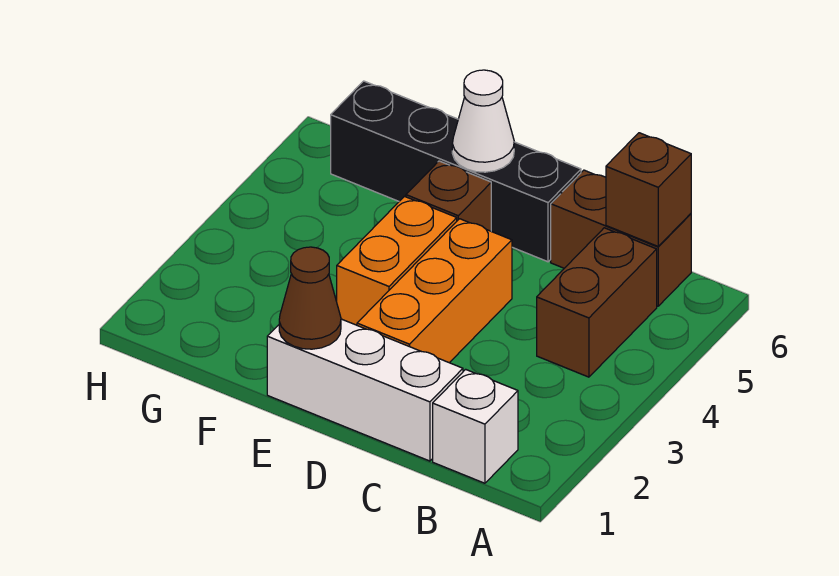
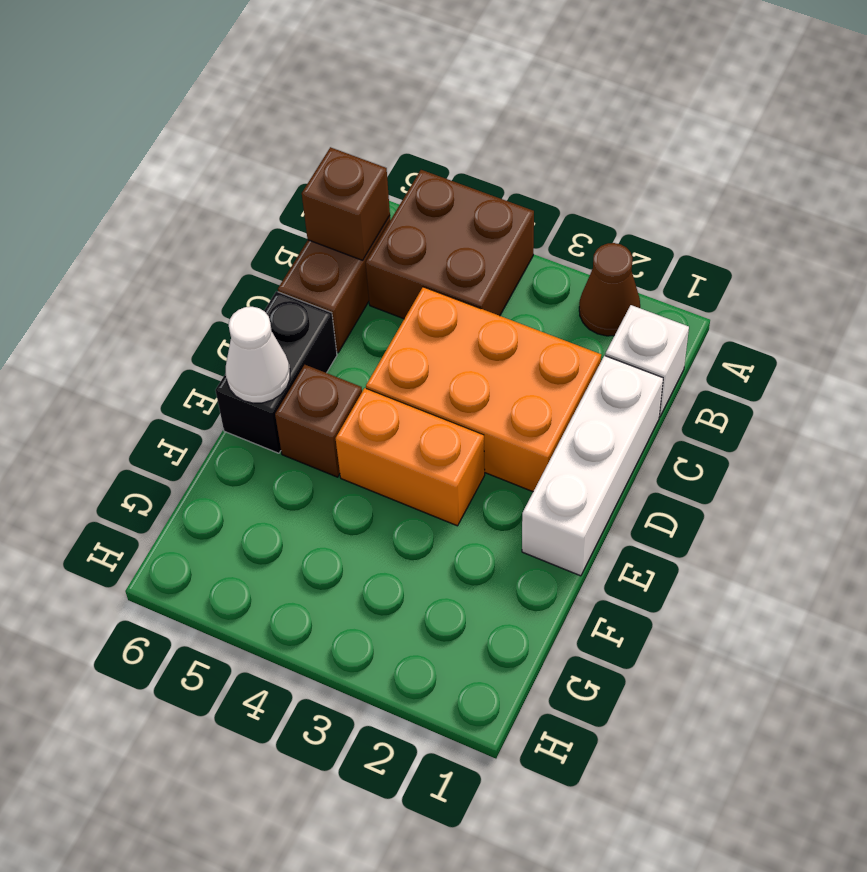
brown brick B4:B5 level 1 -> brown brick A4:B5 level 1
orange brick D2:D4 level 1 -> orange brick C2:D4 level 1
black brick D6:G6 level 1 -> black brick D6:E6 level 1
brown cone E1 level 2 -> brown cone A2 level 1

